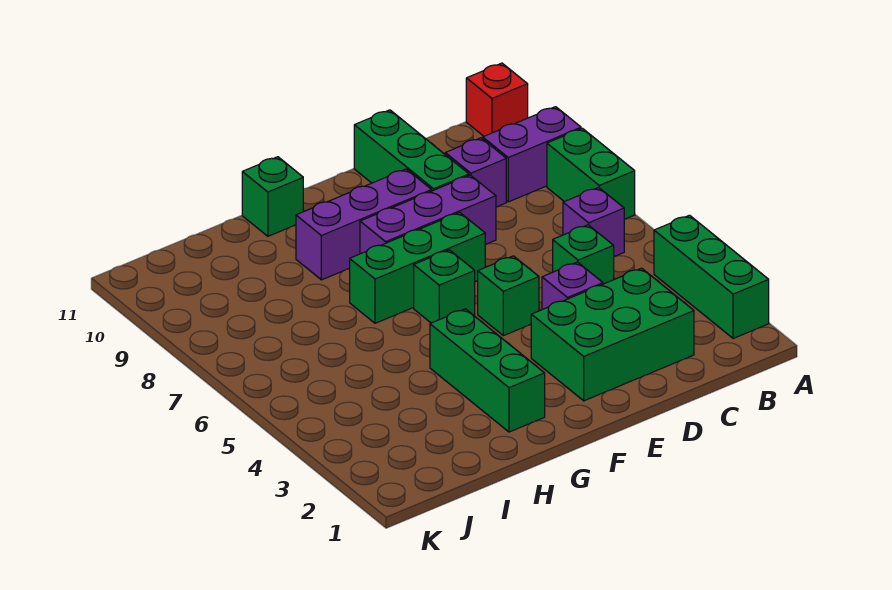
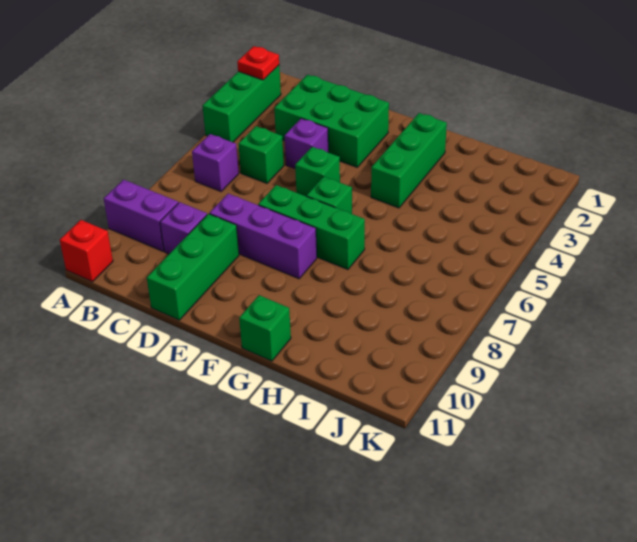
none -> red plate A2 level 2
green brick A7:A8 level 1 -> none
purple brick E9:G9 level 1 -> none

